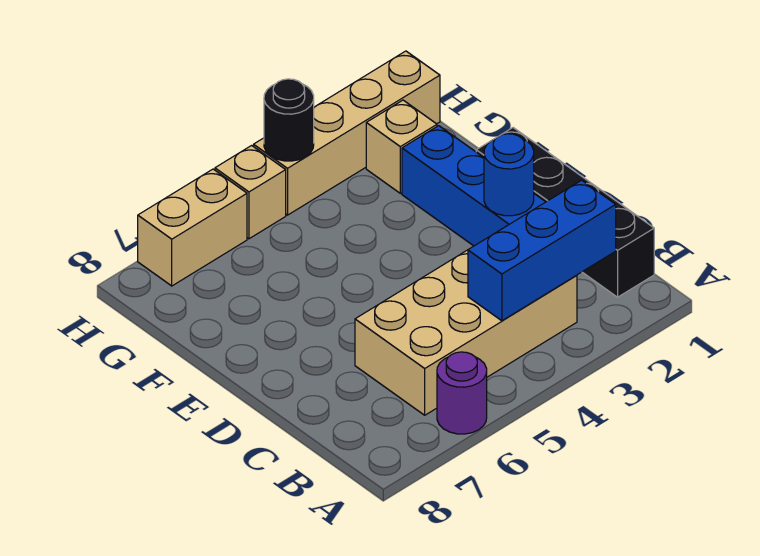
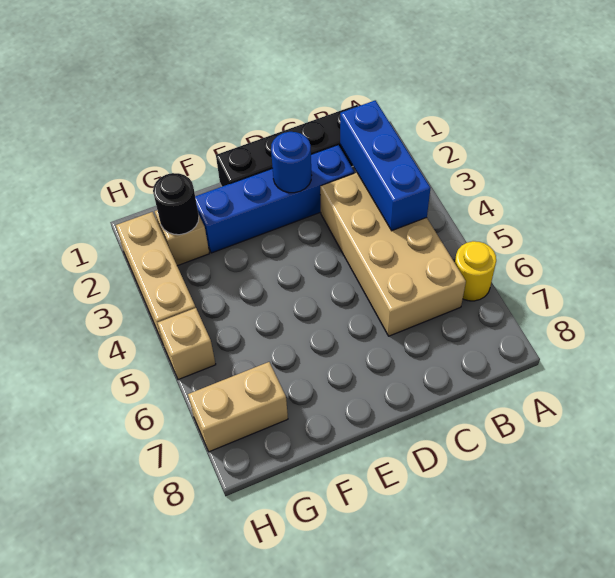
purple round brick A6 level 1 -> yellow round brick A6 level 1
tan brick H1:H4 level 1 -> tan brick H2:H4 level 1
black round brick H4 level 2 -> black round brick G2 level 2
tan brick H6:H7 level 1 -> tan brick G7:H7 level 1

